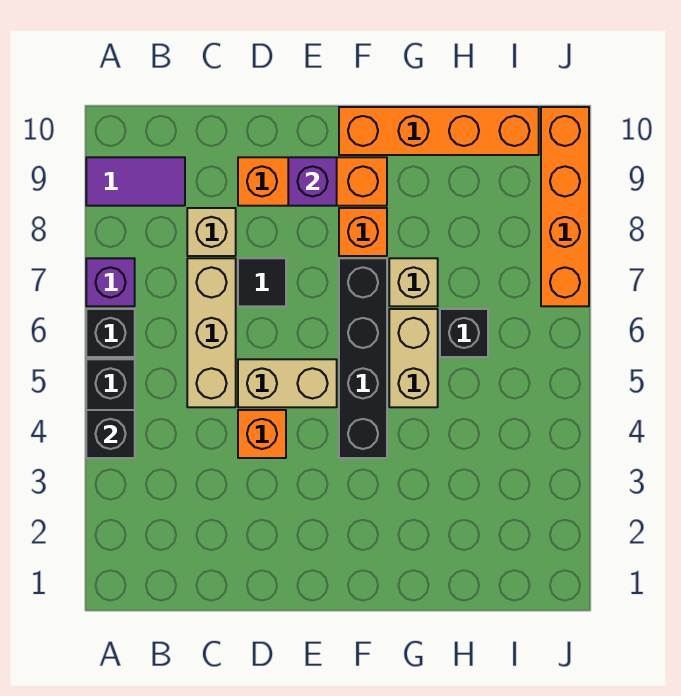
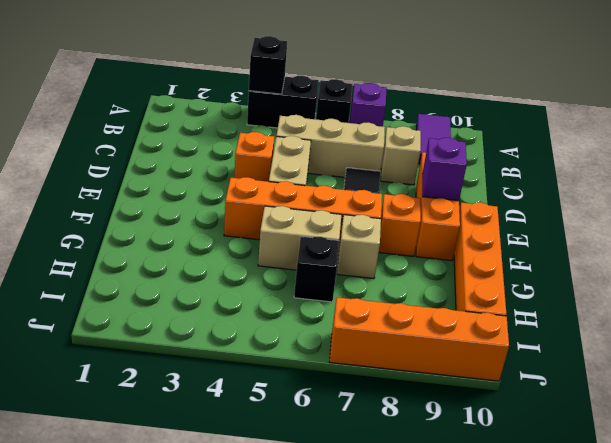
black brick F4:F7 level 1 -> orange brick F4:F7 level 1

